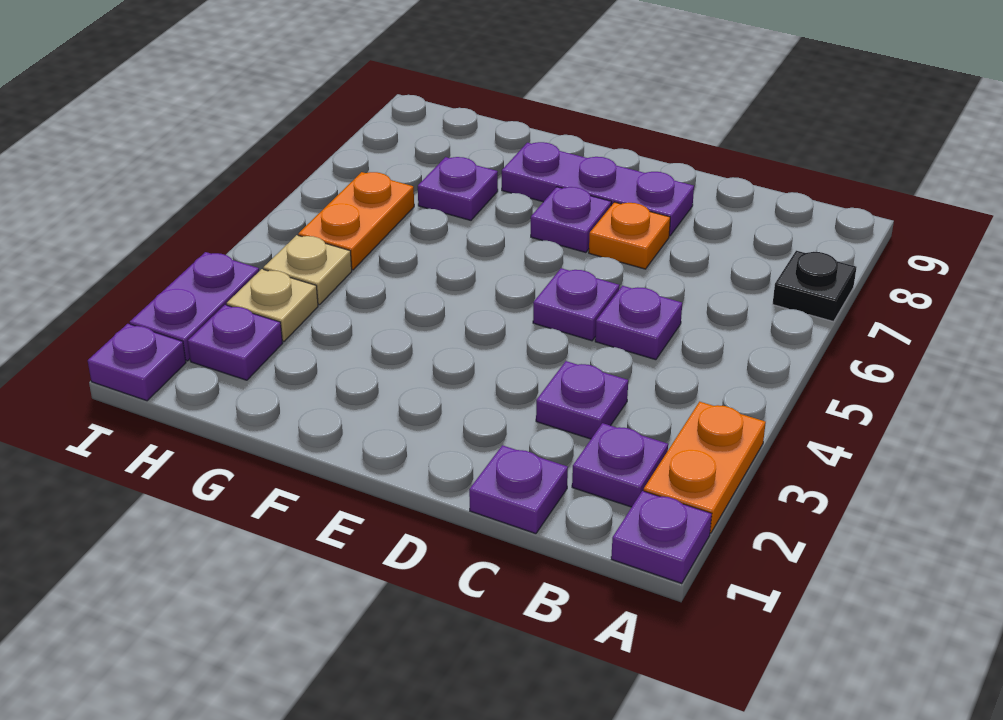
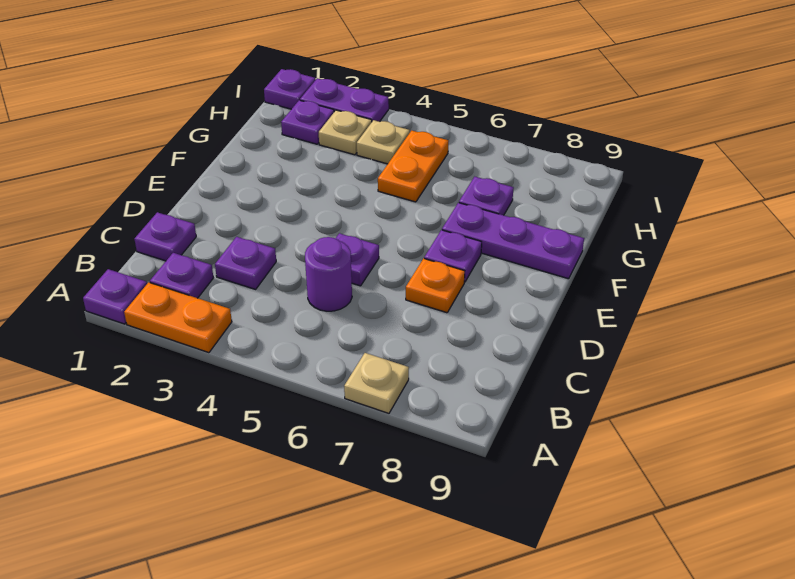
black plate A7 level 1 -> tan plate A7 level 1
purple plate C5 level 1 -> purple round brick C5 level 1
purple plate D8:F8 level 1 -> purple plate F7:F9 level 1
orange plate H5:H6 level 1 -> orange plate G5:H5 level 1

